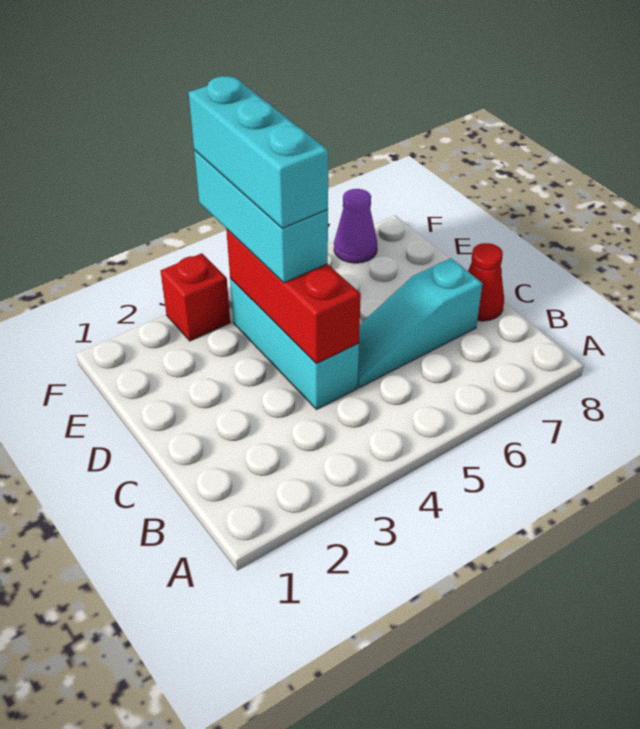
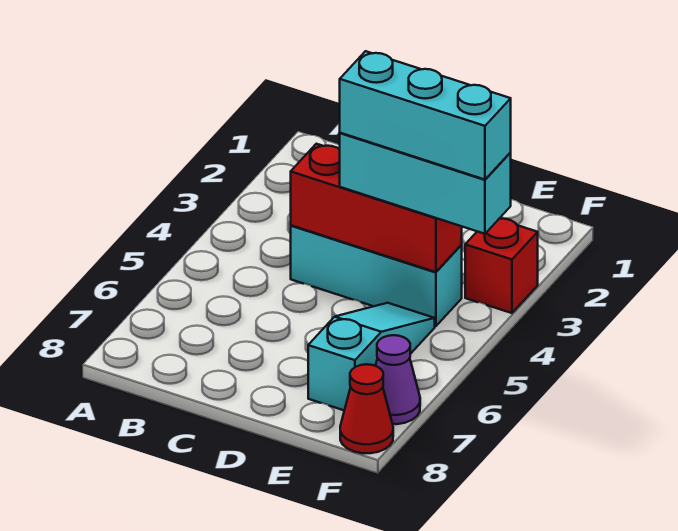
cyan slope C5:C7 level 1 top 7 -> cyan slope E5:E7 level 1 top 7
red cone C8 level 1 -> red cone F8 level 1

